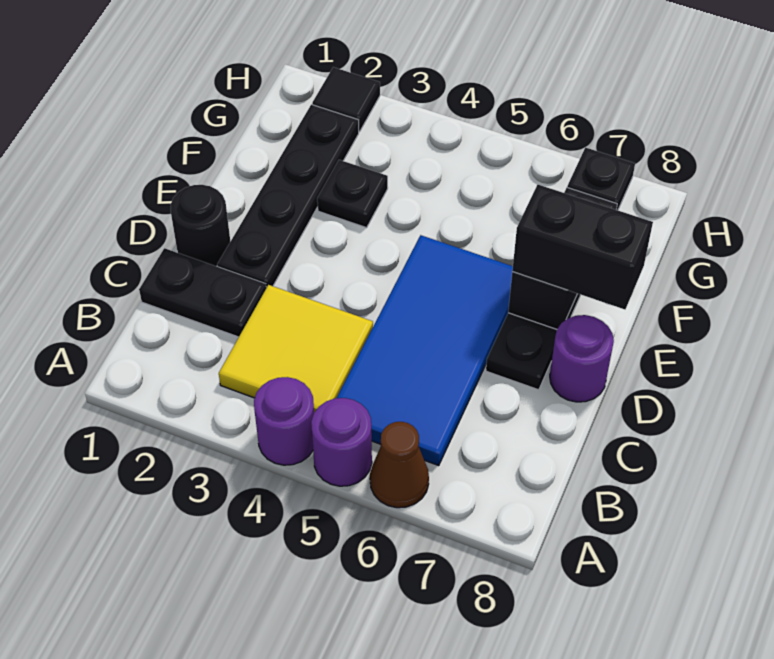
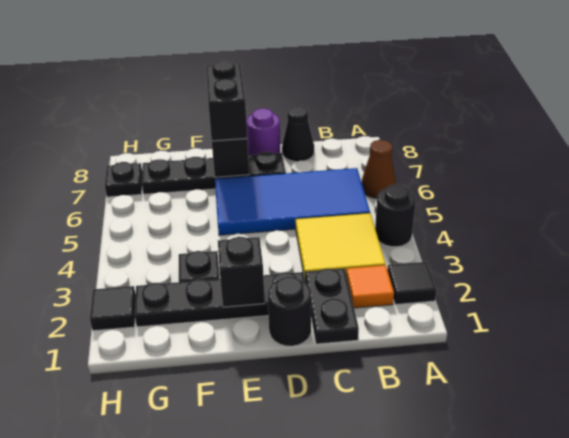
none -> black tile A2 level 1
purple round brick A4 level 1 -> black round brick A4 level 1
purple round brick A5 level 1 -> none
none -> orange tile B2 level 1
none -> black cone C8 level 1
none -> black brick E2 level 2

